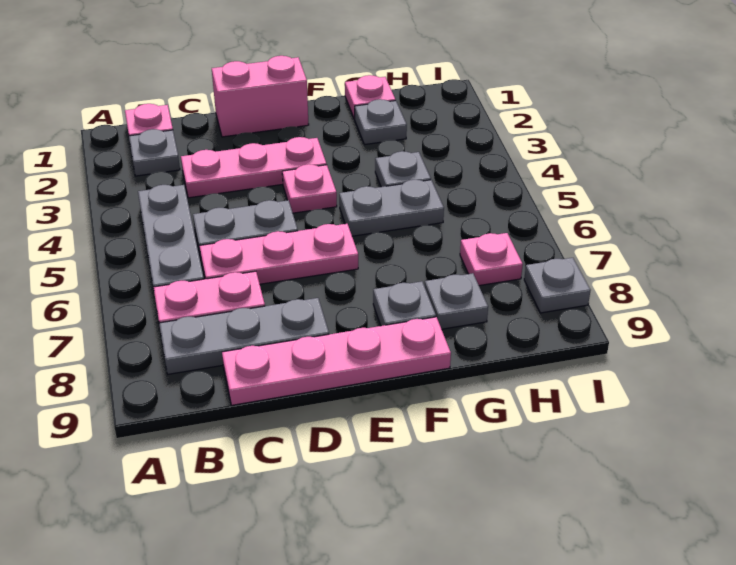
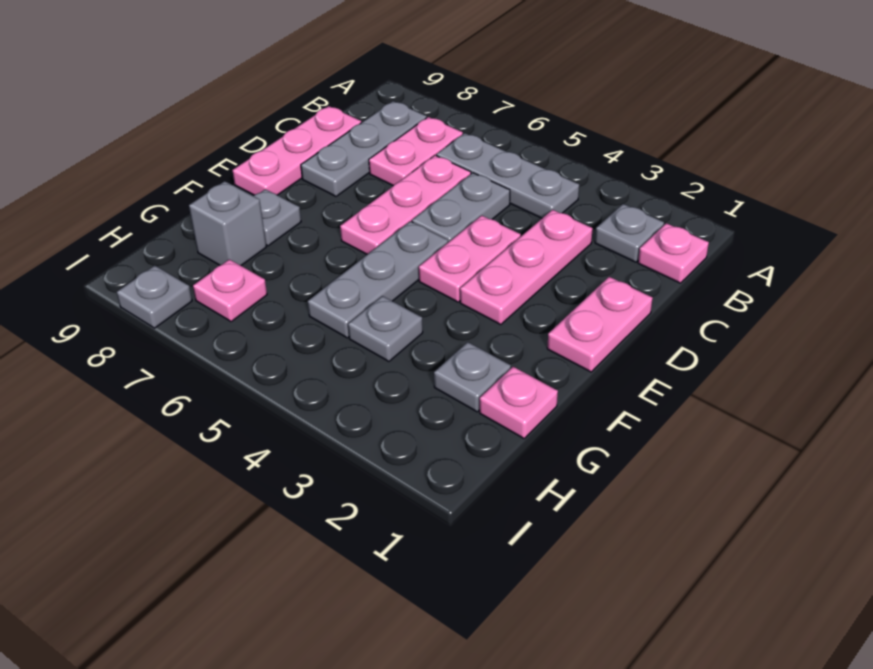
pink plate C9:F9 level 1 -> pink plate C9:E9 level 1
pink brick D1:E1 level 1 -> pink plate D1:E1 level 1
pink plate E4 level 1 -> pink plate D4:E4 level 1
grey plate F5:G5 level 1 -> grey plate E5:G5 level 1
grey plate G8 level 1 -> grey brick G8 level 1

